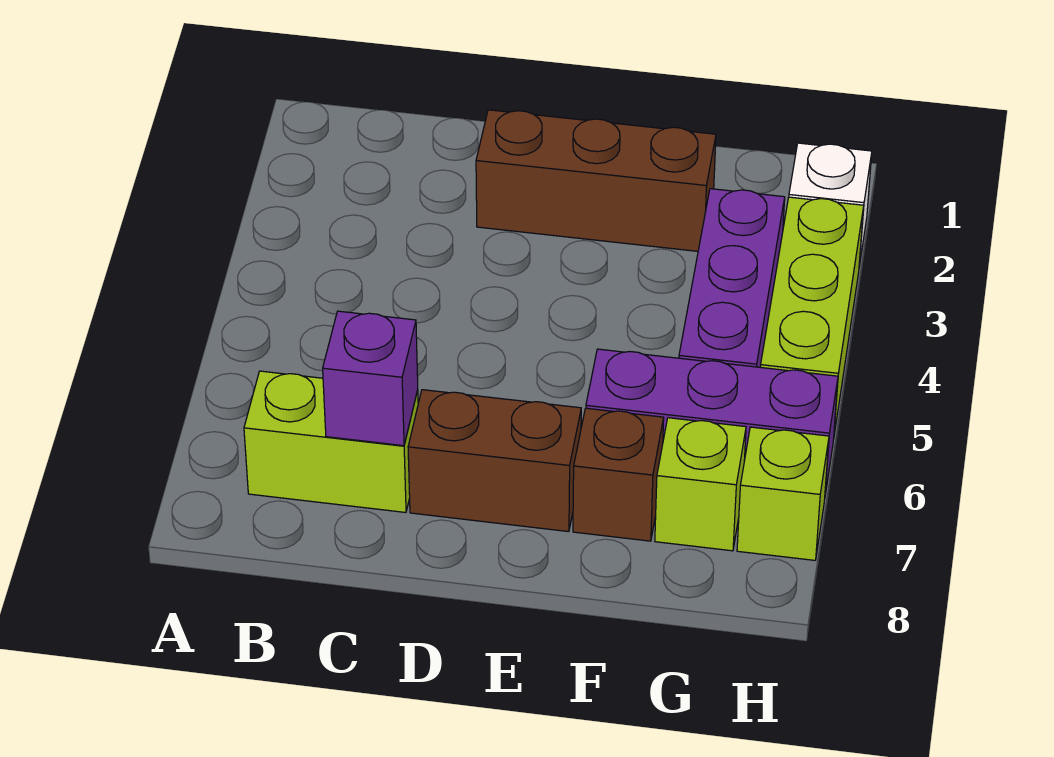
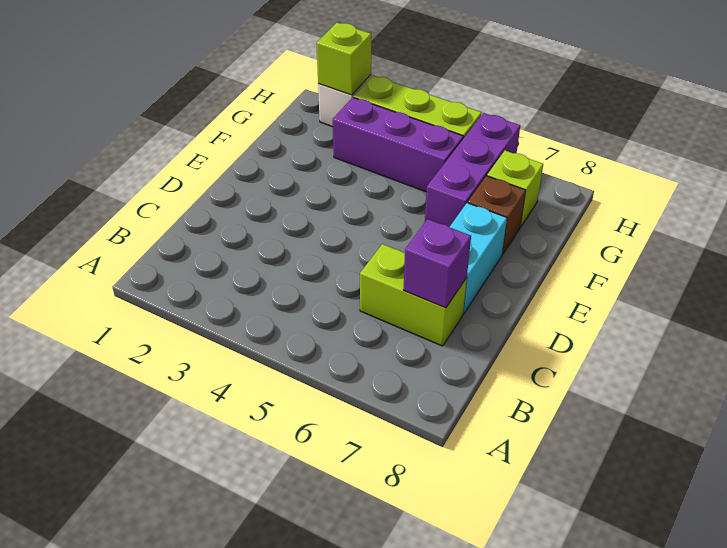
lime brick B7:C7 level 1 -> lime brick C6:C7 level 1
brown brick D2:F2 level 1 -> none
brown brick D7:E7 level 1 -> cyan brick D7:E7 level 1
lime brick H7 level 1 -> lime brick H2 level 2

